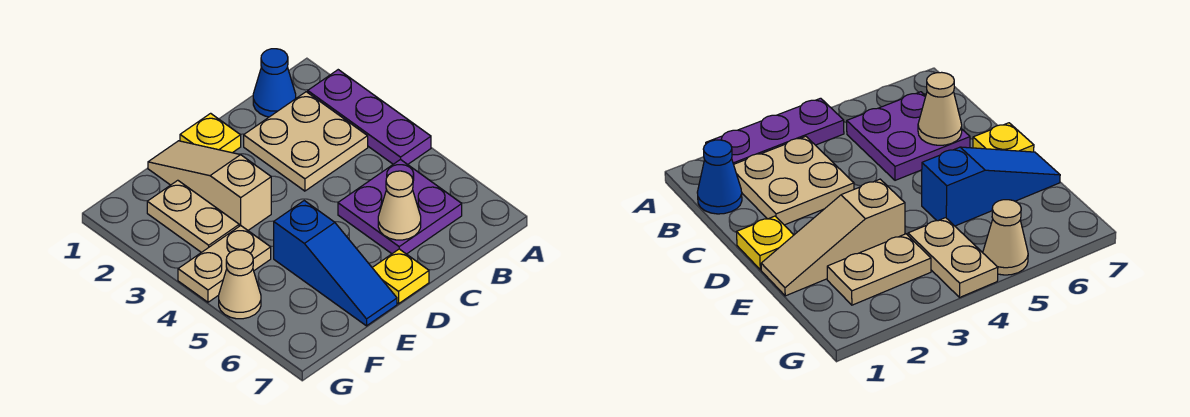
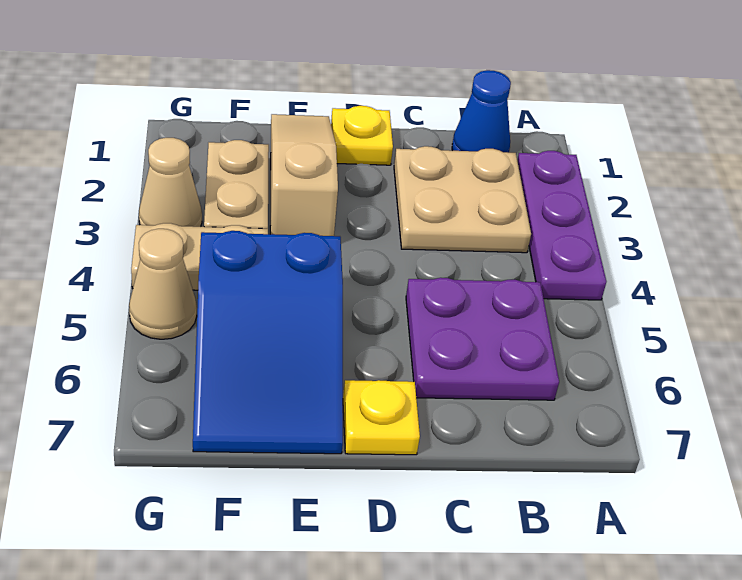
tan cone C6 level 2 -> tan cone G3 level 1
blue slope E5:E7 level 1 top 5 -> blue slope E5:F7 level 1 top 5

